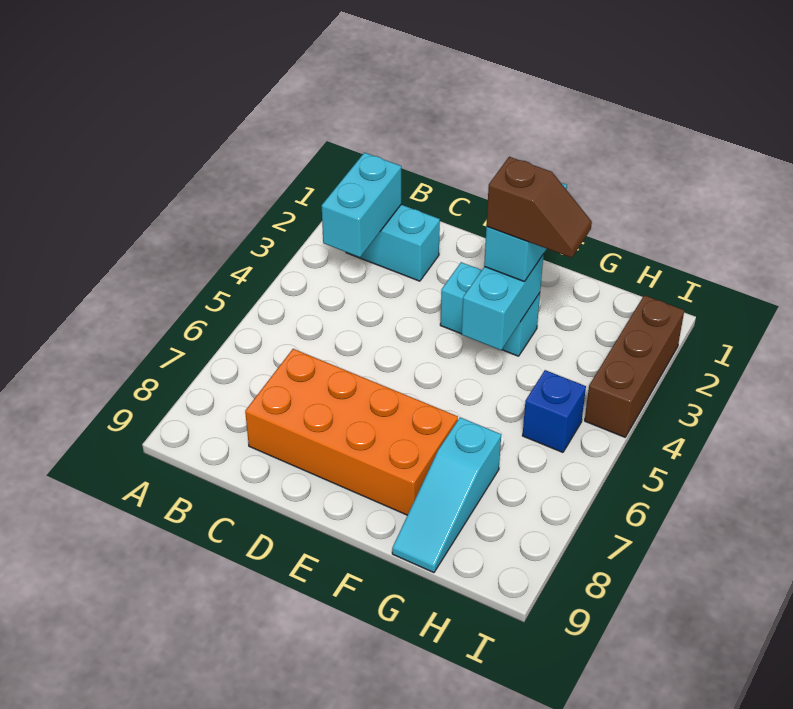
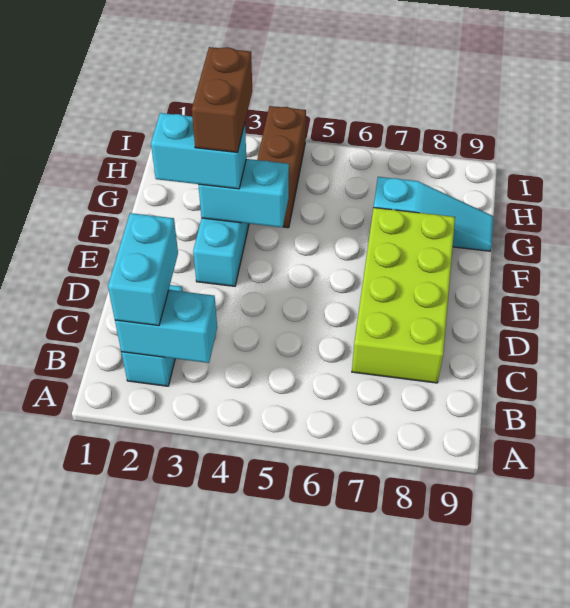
none -> cyan brick B2:C2 level 3
orange brick C7:F8 level 1 -> lime brick C7:F8 level 1
brown slope F3:G3 level 4 top F -> brown brick F3:G3 level 4
blue brick H5 level 1 -> none
brown brick I2:I4 level 1 -> brown brick G4:I4 level 1

